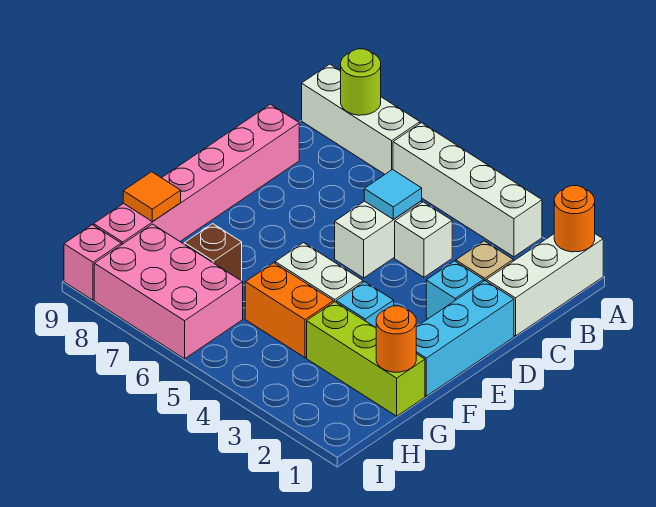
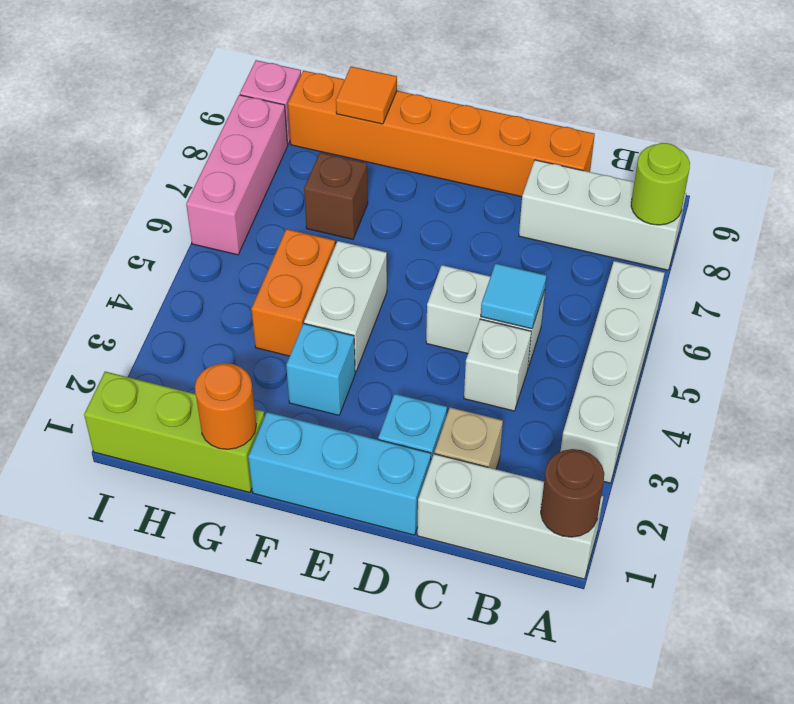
orange round brick A1 level 2 -> brown round brick A1 level 2
white brick A7:A9 level 1 -> white brick A8:C8 level 1
pink brick C9:H9 level 1 -> orange brick C9:H9 level 1
lime brick G1:G3 level 1 -> lime brick G1:I1 level 1
pink brick H6:I8 level 1 -> pink brick I6:I8 level 1

